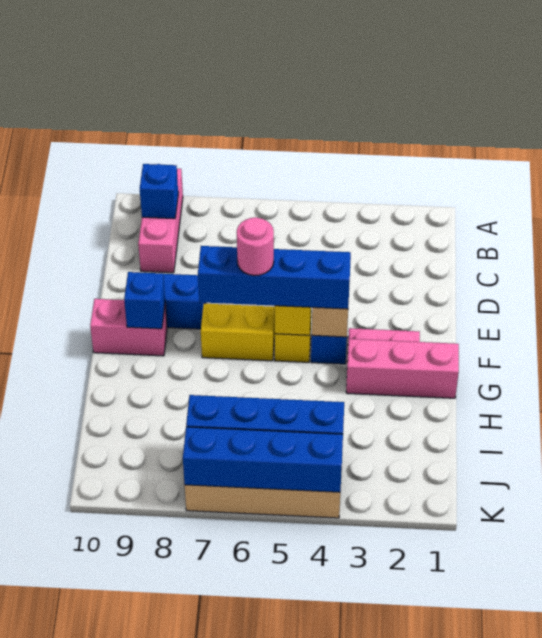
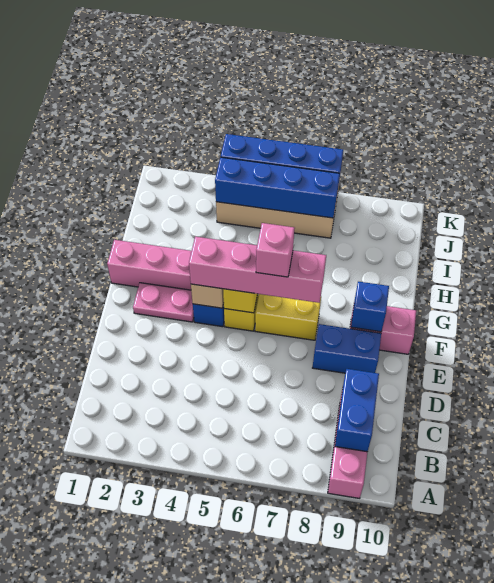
blue brick B9 level 2 -> blue brick B9:C9 level 2
blue brick F4:F7 level 3 -> pink brick F4:F7 level 3
pink round brick F6 level 4 -> pink brick F6 level 4

